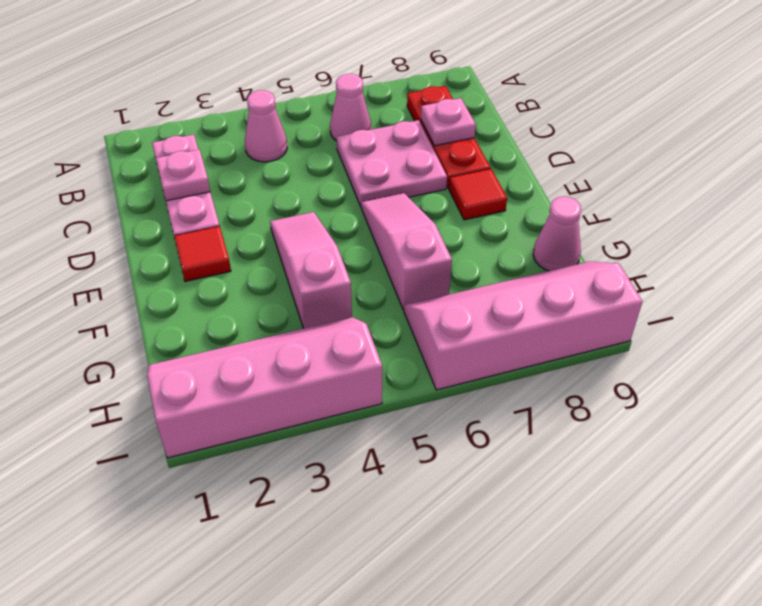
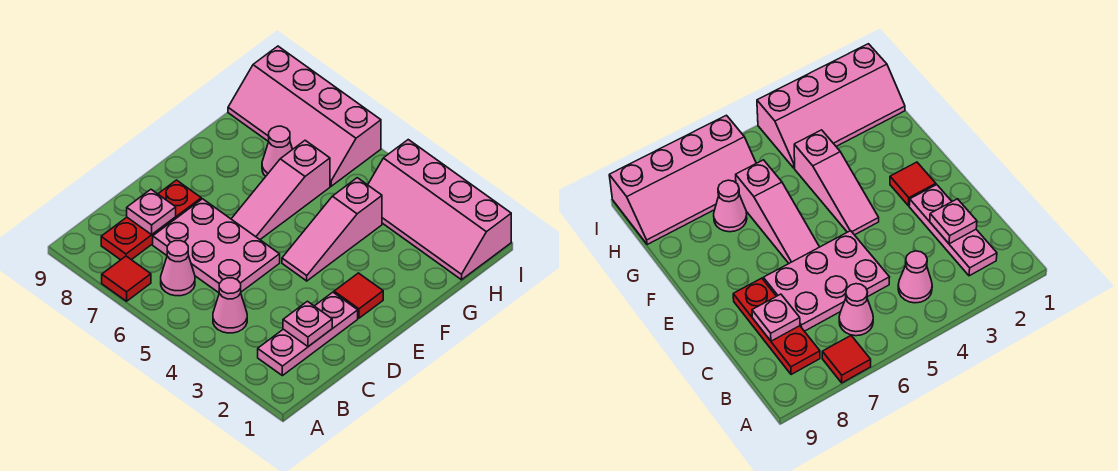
pink plate C6:D7 level 1 -> pink plate C5:D7 level 1
red tile E8 level 1 -> red tile A7 level 1
pink cone G9 level 1 -> pink cone G7 level 1

